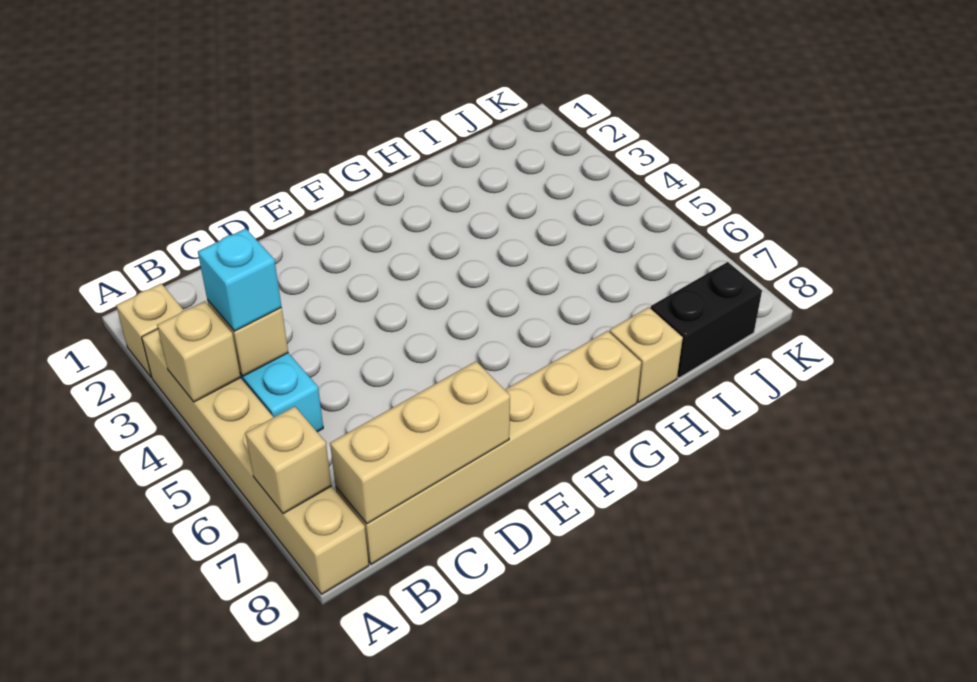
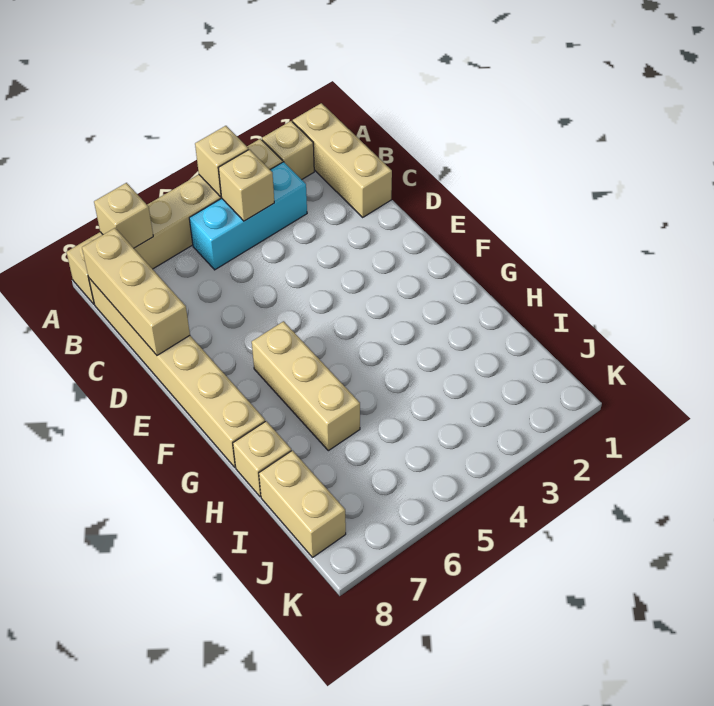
none -> tan brick A1:C1 level 1
cyan brick B4 level 3 -> none
none -> tan brick F6:H6 level 1
black brick I8:J8 level 1 -> tan brick I8:J8 level 1

